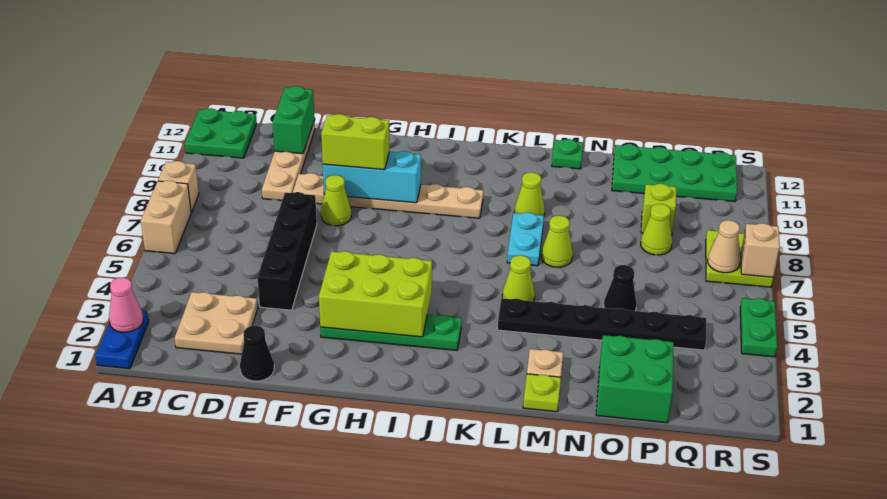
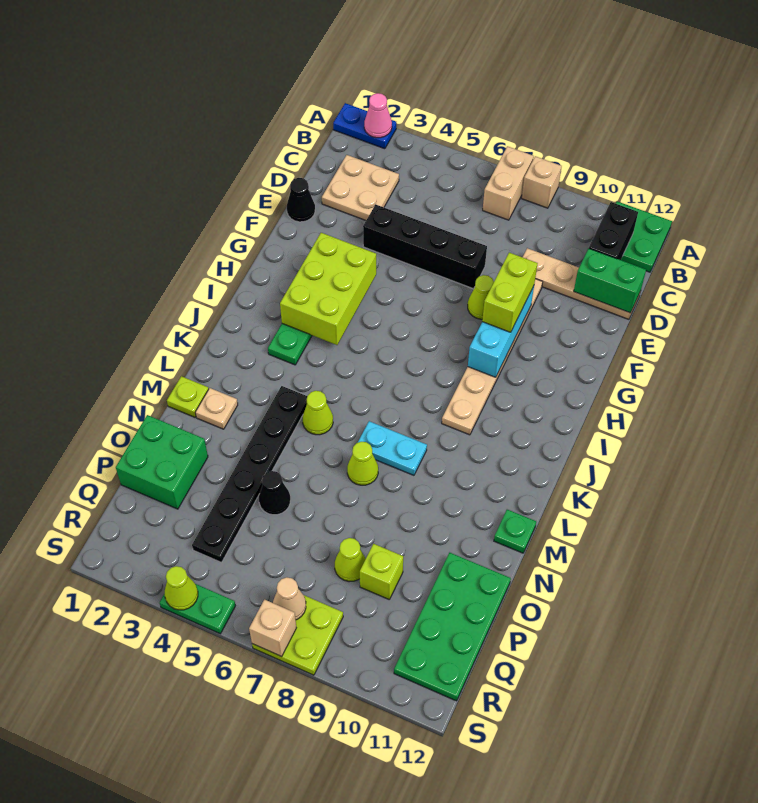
tan brick A6:A7 level 1 -> tan brick A7:B7 level 1
none -> black brick B11:C11 level 2
lime cone L9 level 1 -> lime cone S4 level 2

